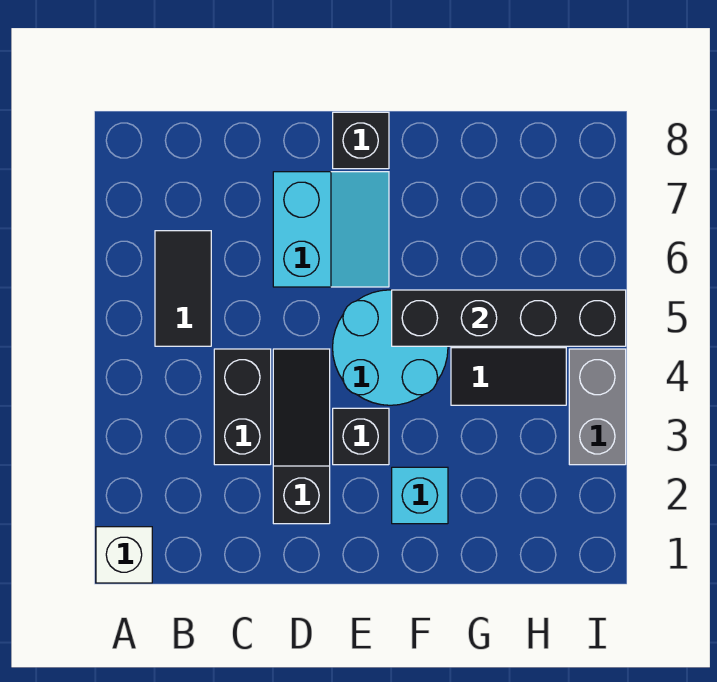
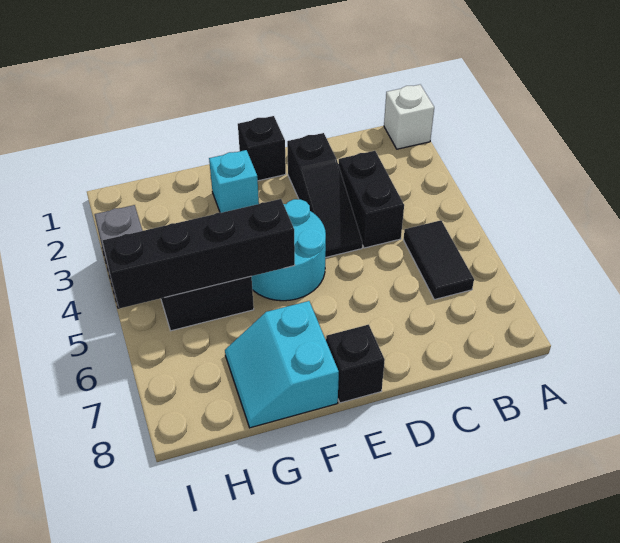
cyan slope D6:E7 level 1 top D -> cyan slope F7:G8 level 1 top F
black brick E3 level 1 -> black brick E1 level 1

